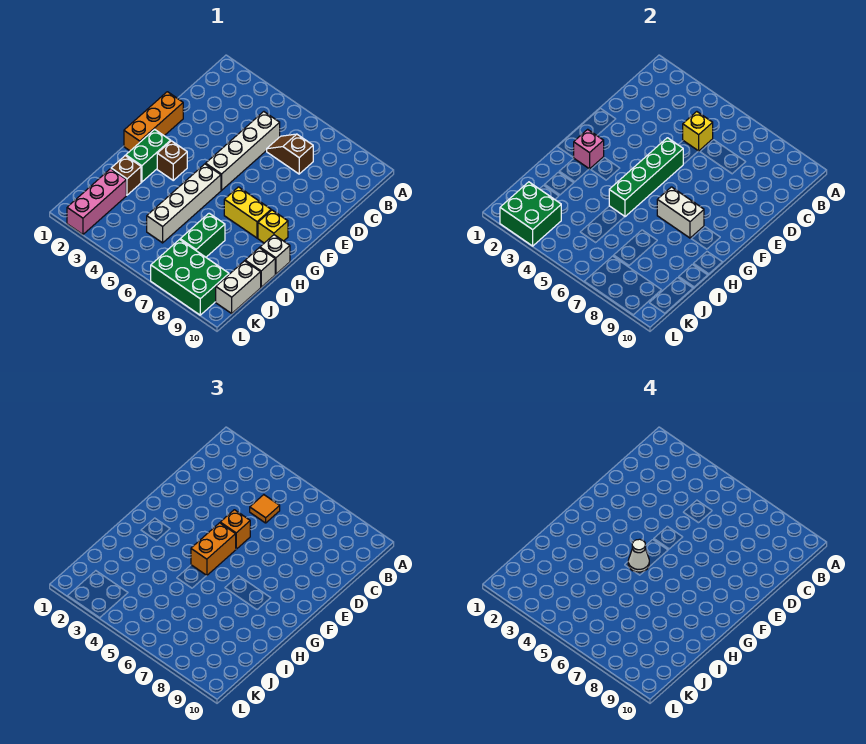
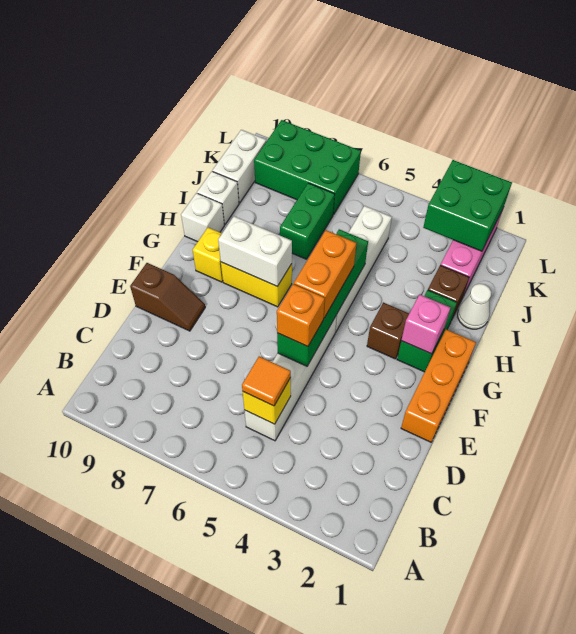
brown slope C6:C7 level 1 top 7 -> brown slope E9:E10 level 1 top 10
white cone G5 level 4 -> white cone I1 level 1

